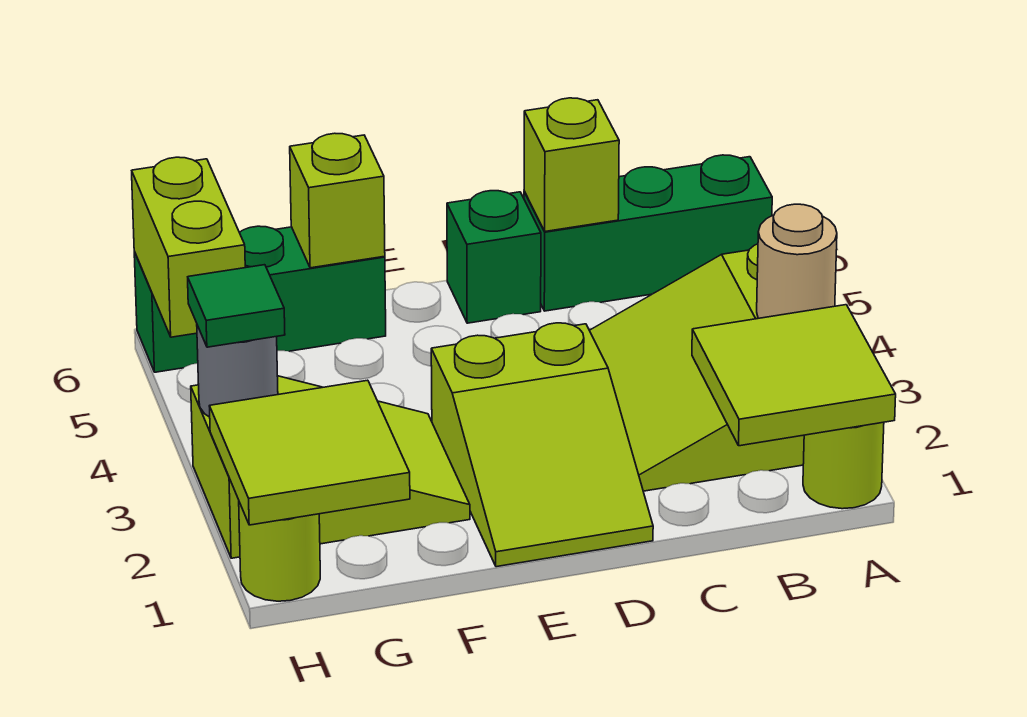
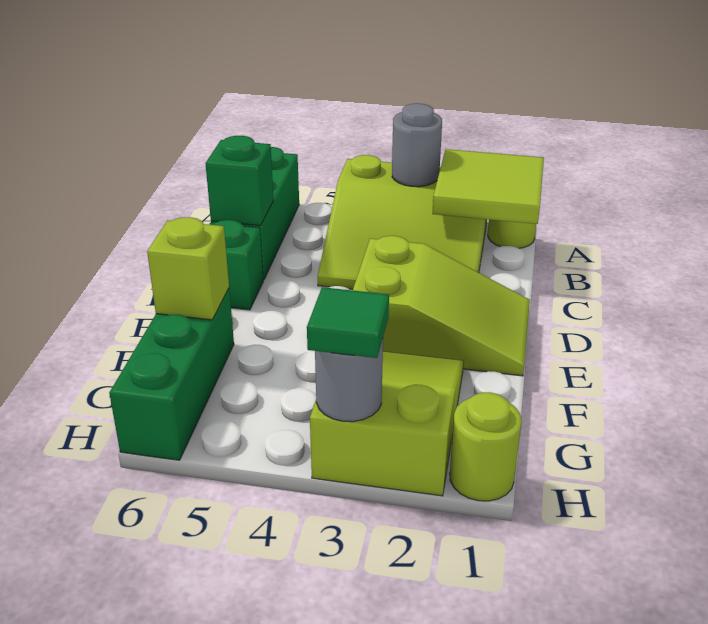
tan round brick A3 level 2 -> grey round brick A3 level 2
lime brick C6 level 2 -> green brick C6 level 2
lime tile G1:H2 level 2 -> none
lime brick H5:H6 level 2 -> none

